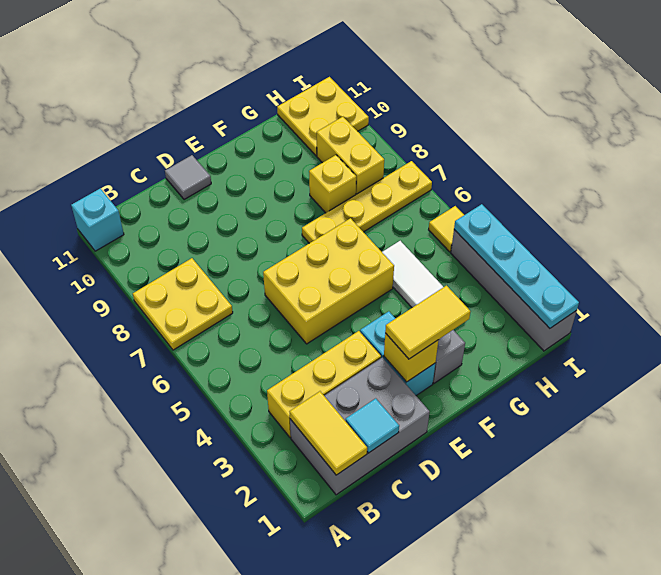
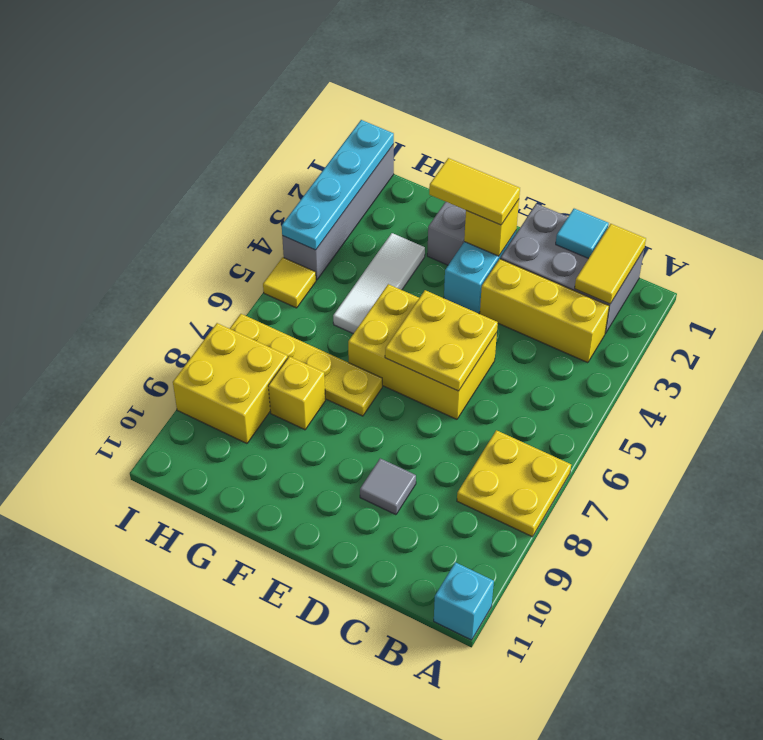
grey tile D11 level 1 -> grey tile D9 level 1
yellow brick H8:H9 level 1 -> yellow brick H8:I9 level 1
yellow plate H10:I11 level 1 -> yellow plate D5:E6 level 2

